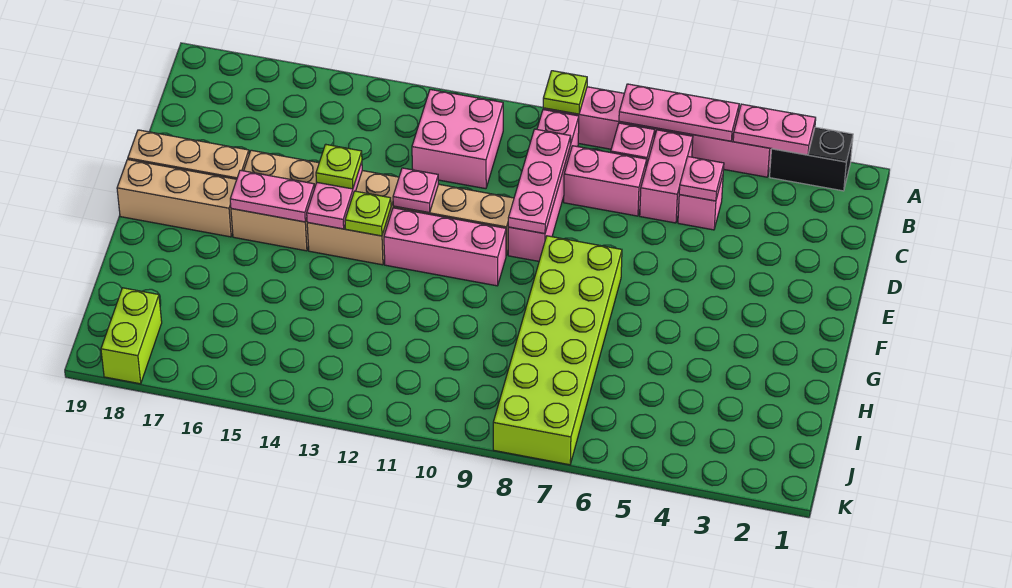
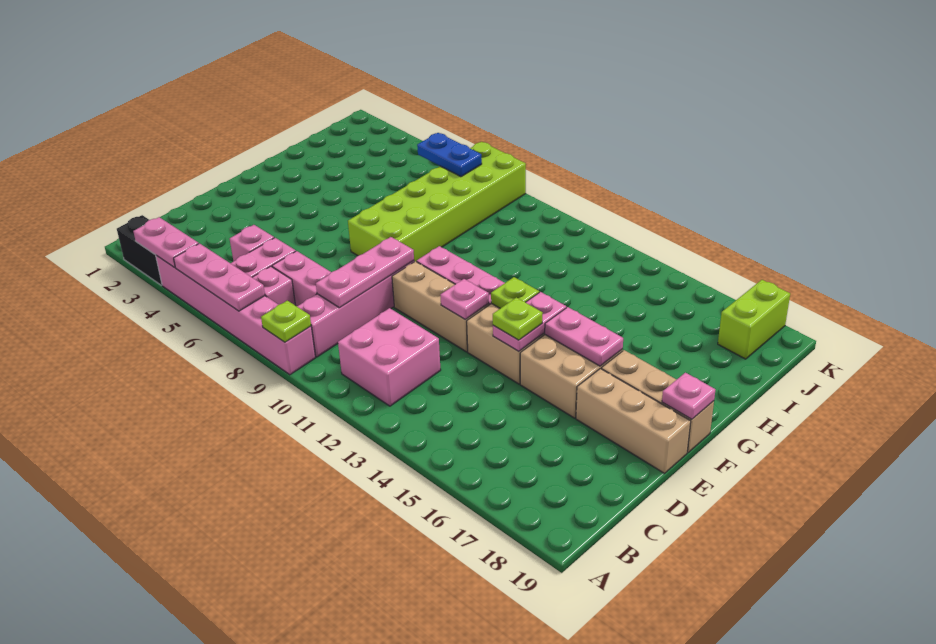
pink plate C5 level 2 -> pink plate F19 level 2
none -> blue plate J6:J7 level 2

